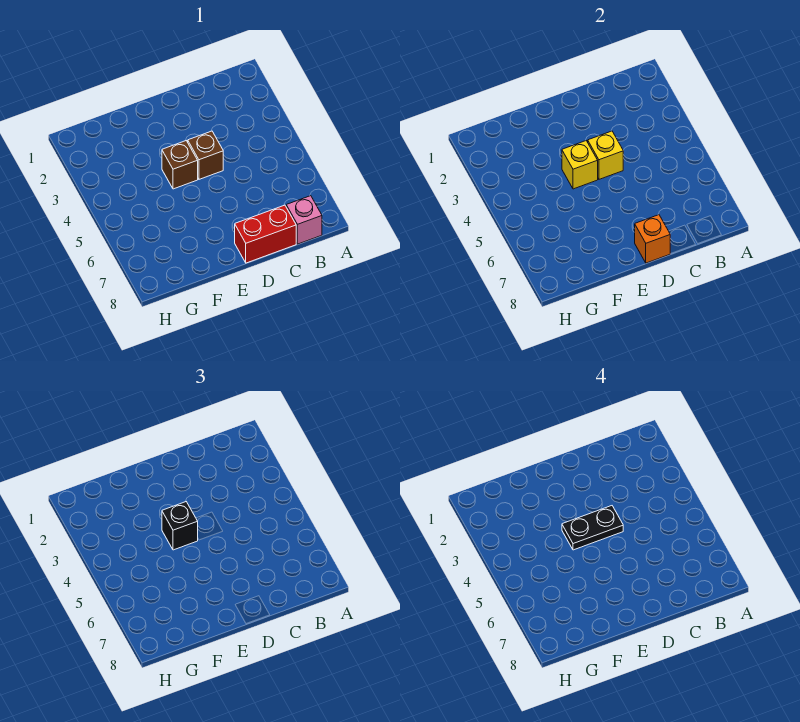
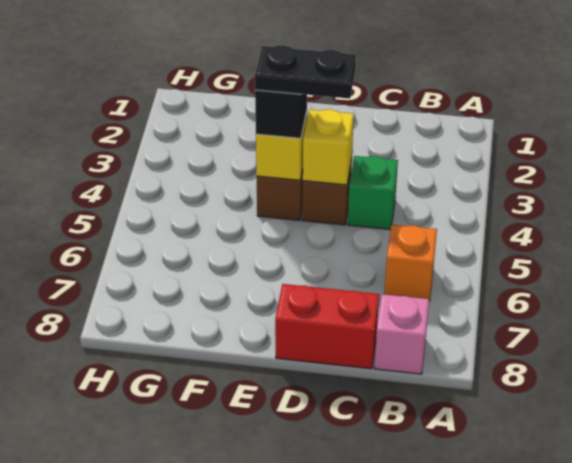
none -> green brick C4 level 1
orange brick D8 level 2 -> orange brick B6 level 1

